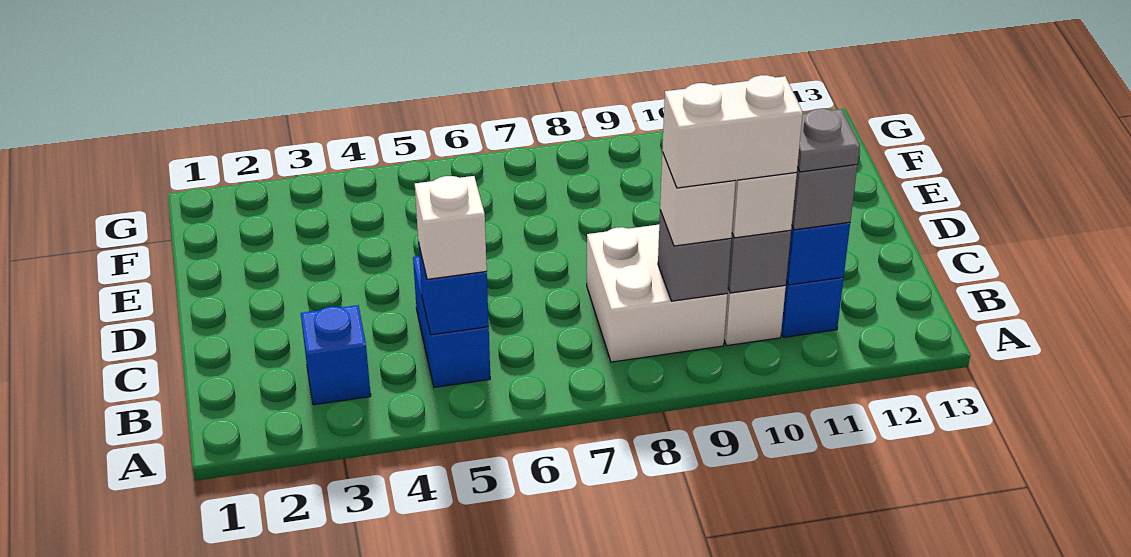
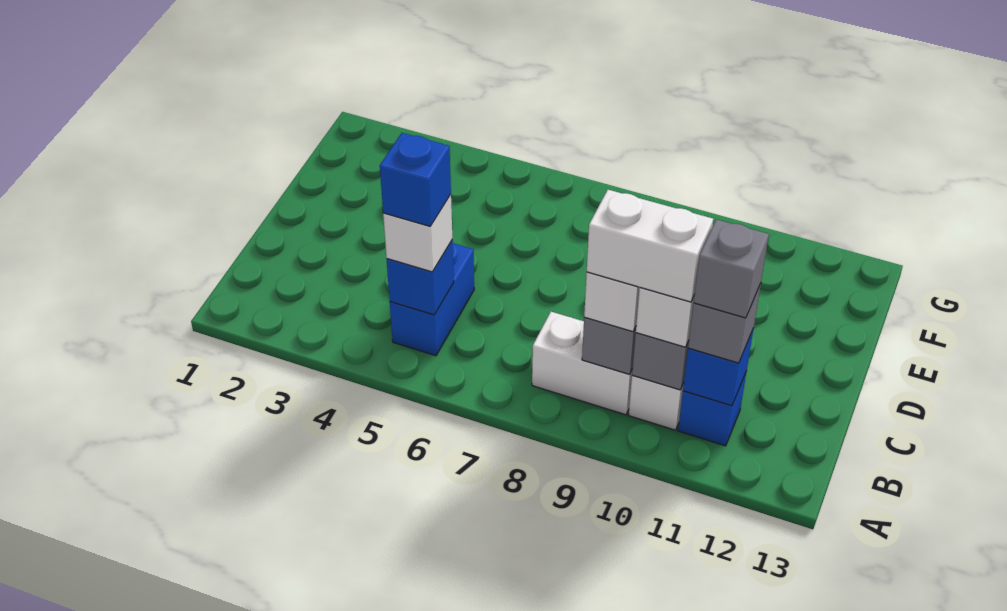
blue brick B3 level 1 -> blue brick B5 level 4
white brick B8:C9 level 1 -> white brick B8:B9 level 1
grey plate B11 level 4 -> grey brick B11 level 4

